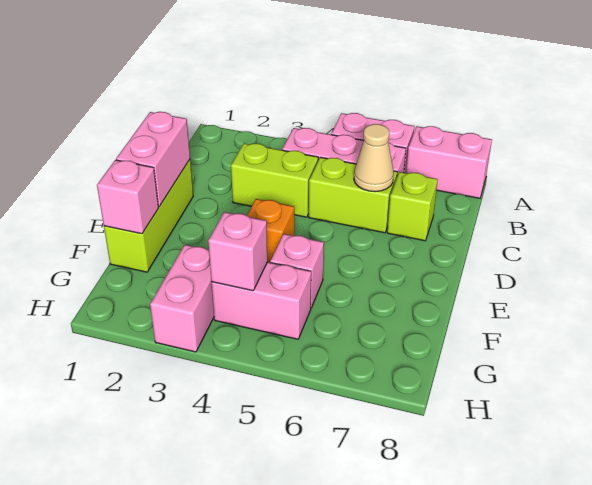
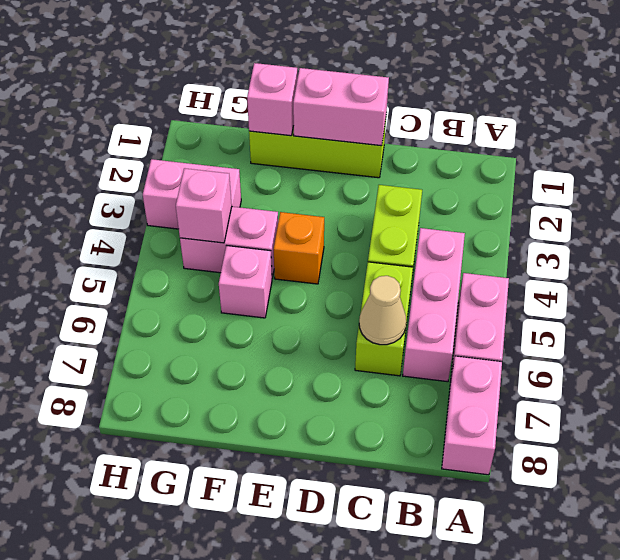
lime brick C7 level 1 -> none
pink brick G4:G5 level 1 -> pink brick F4:G4 level 1

